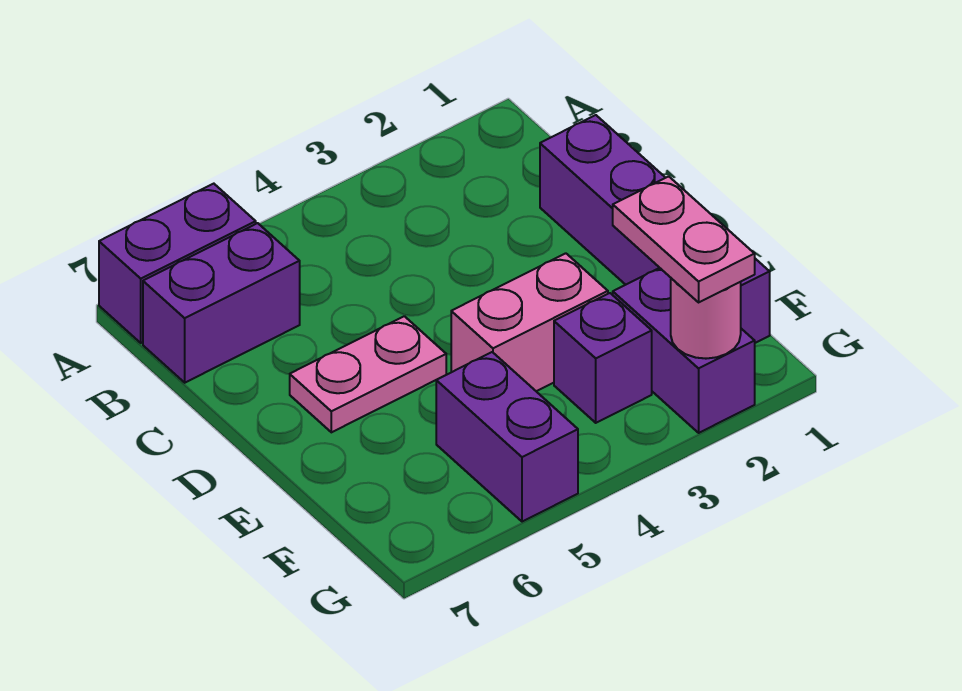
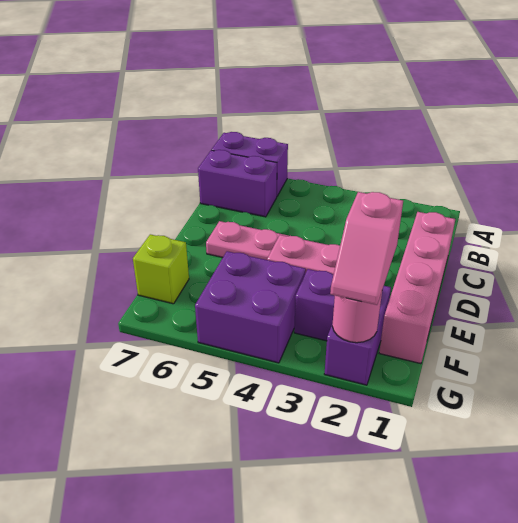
purple brick C1:F1 level 1 -> pink brick C1:F1 level 1
pink plate F2:G2 level 3 -> pink slope F2:G2 level 3 top F
purple brick F5:G5 level 1 -> purple brick F4:G5 level 1
none -> lime brick F7 level 1

